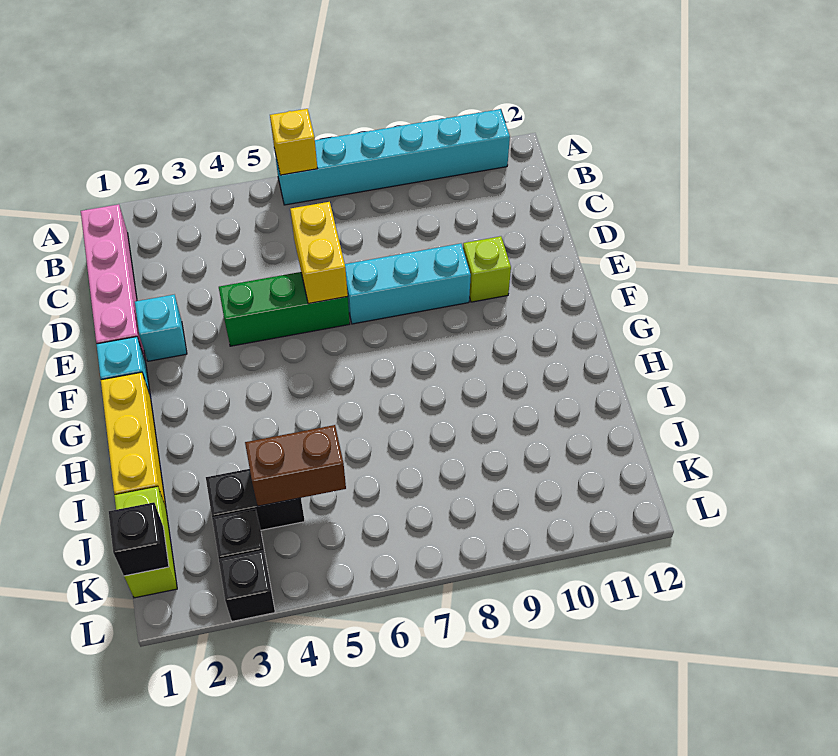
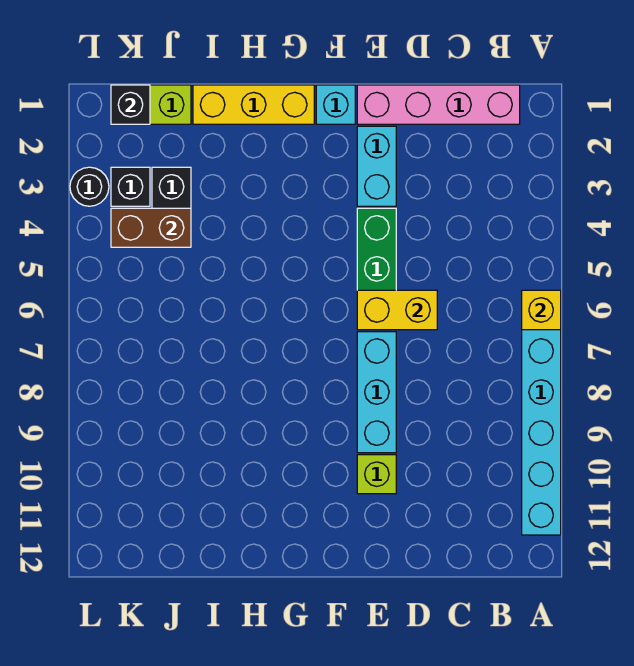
cyan brick E2 level 1 -> cyan brick E2:E3 level 1
brown brick J4:J5 level 2 -> brown brick J4:K4 level 2
black brick L3 level 1 -> black round brick L3 level 1

